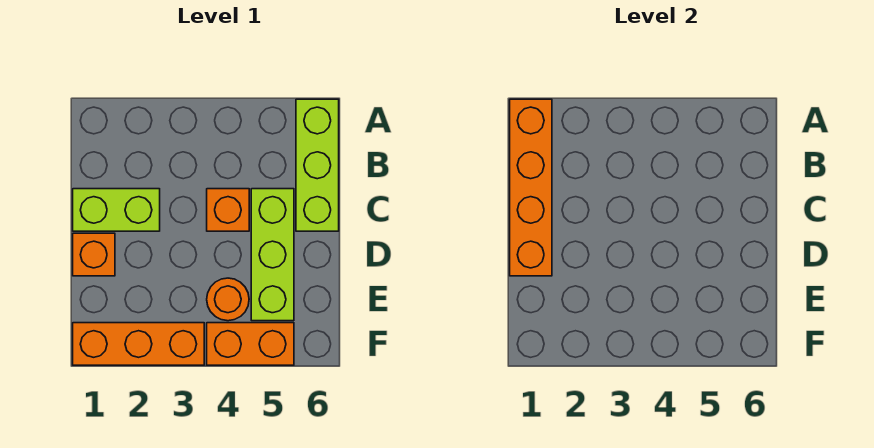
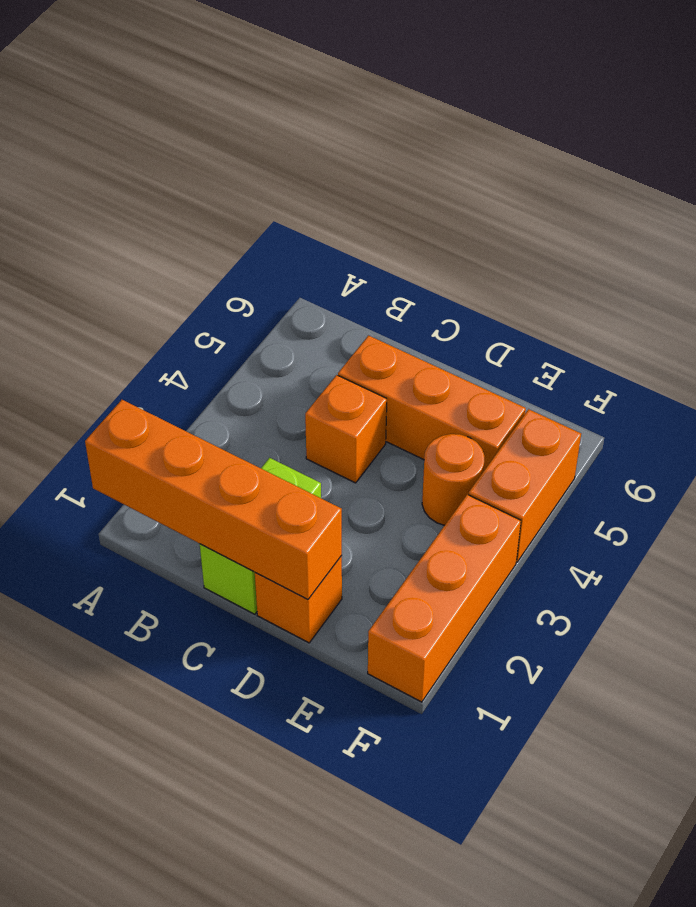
lime brick A6:C6 level 1 -> none
lime brick C5:E5 level 1 -> orange brick C5:E5 level 1

